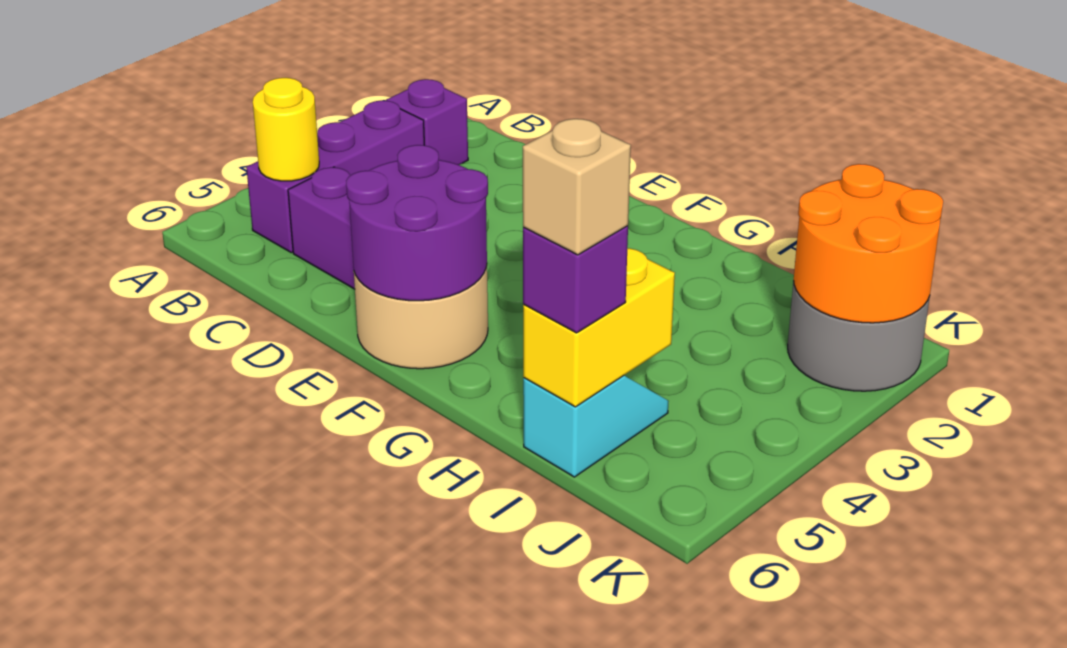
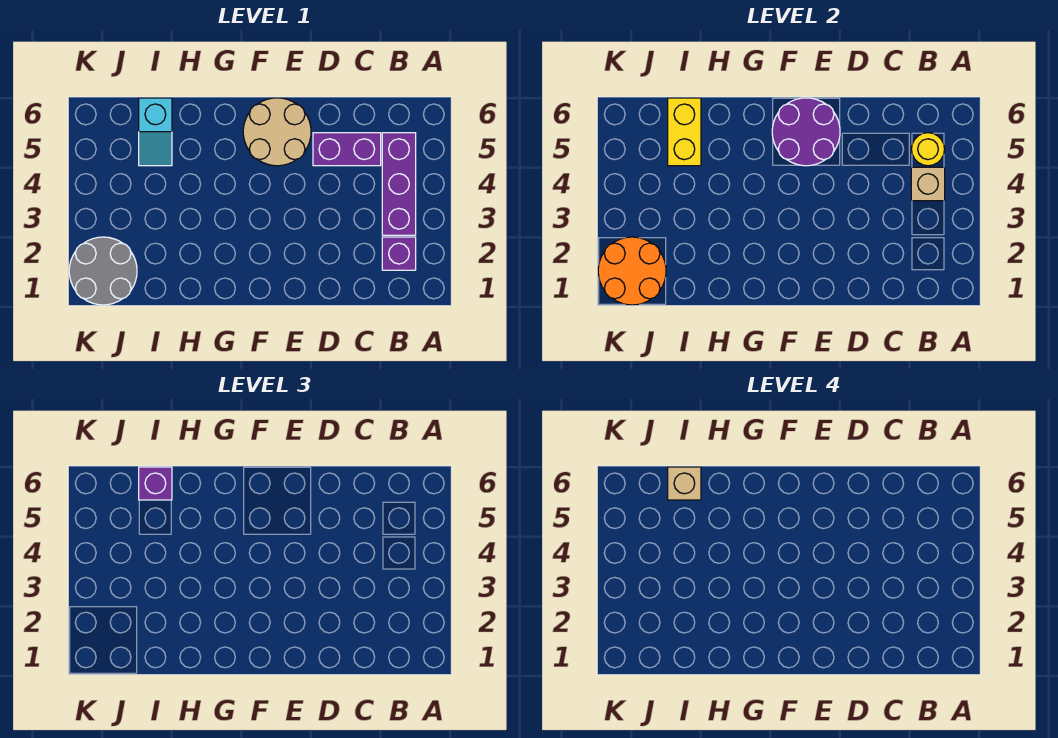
none -> tan brick B4 level 2

